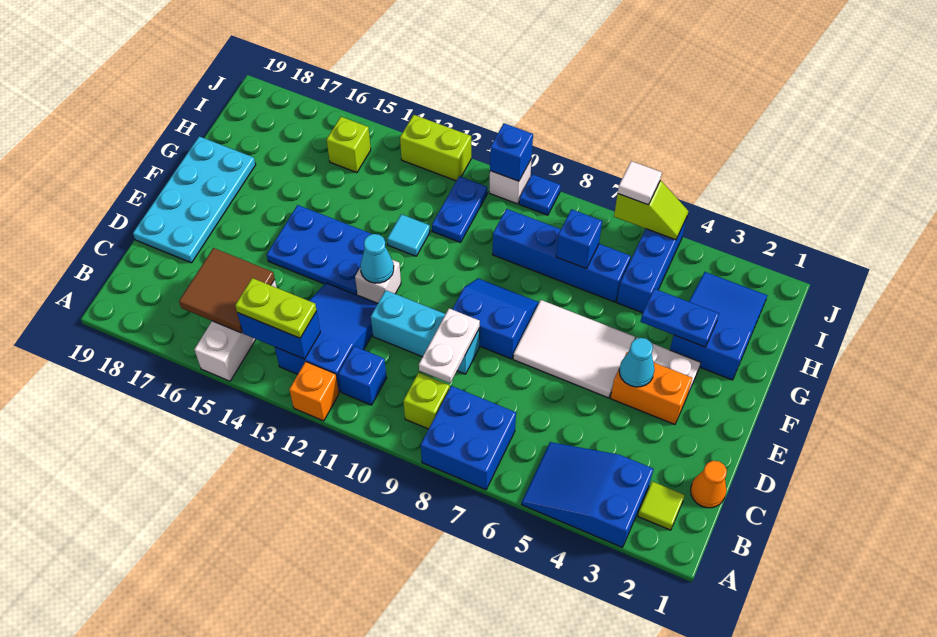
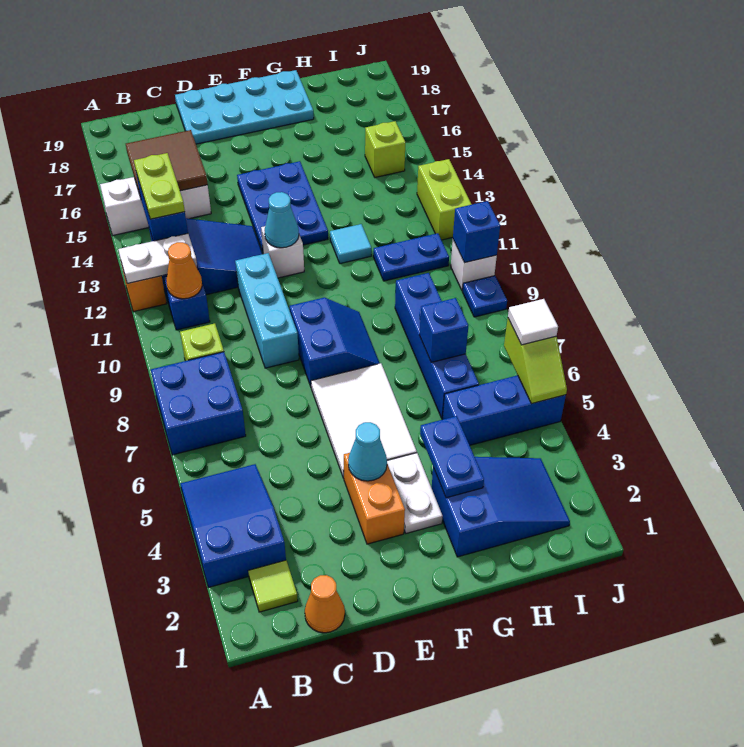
none -> orange cone B11 level 2
white plate C9:D9 level 2 -> white plate A12:B12 level 2

